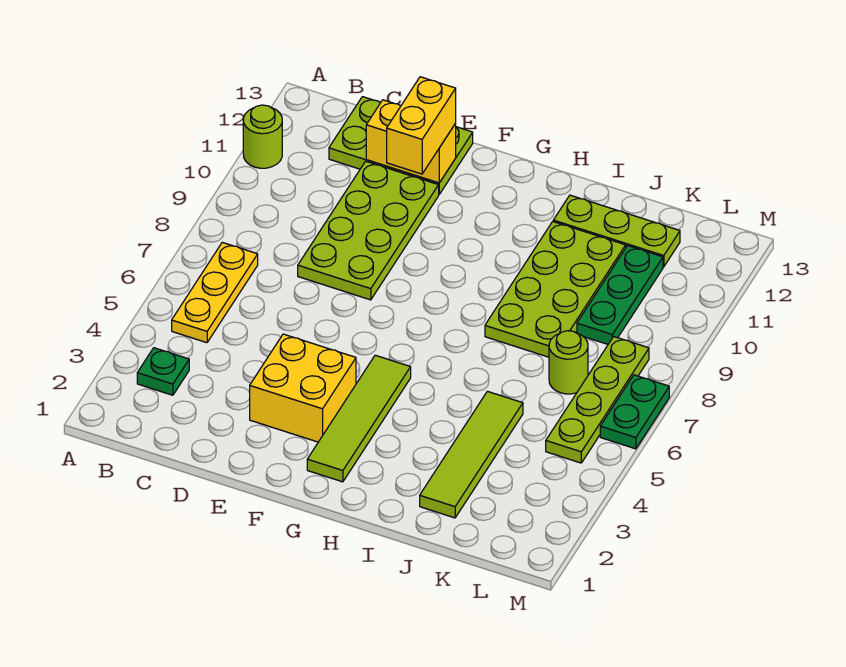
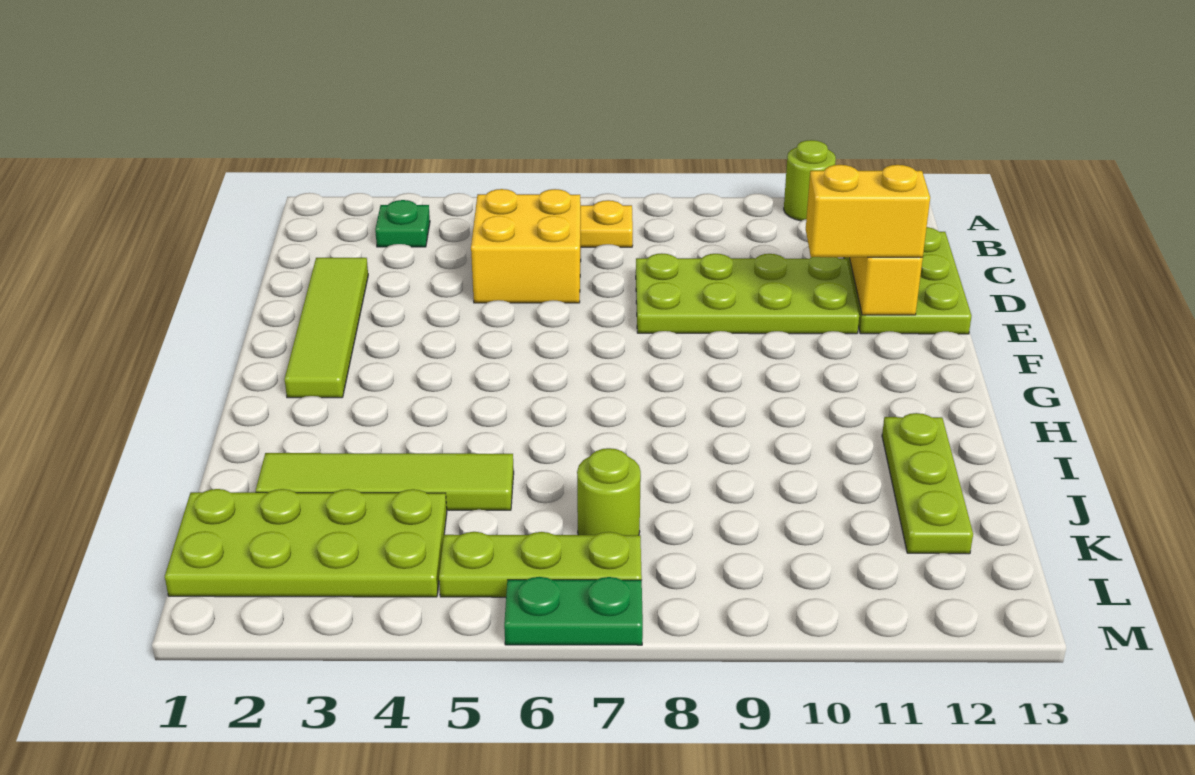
yellow brick E3:F4 level 1 -> yellow brick C5:D6 level 1
lime tile G2:G5 level 1 -> lime tile D2:G2 level 1
lime plate I8:J11 level 1 -> lime plate K1:L4 level 1
green plate K9:K11 level 1 -> none
lime plate L5:L8 level 1 -> lime plate L5:L7 level 1

